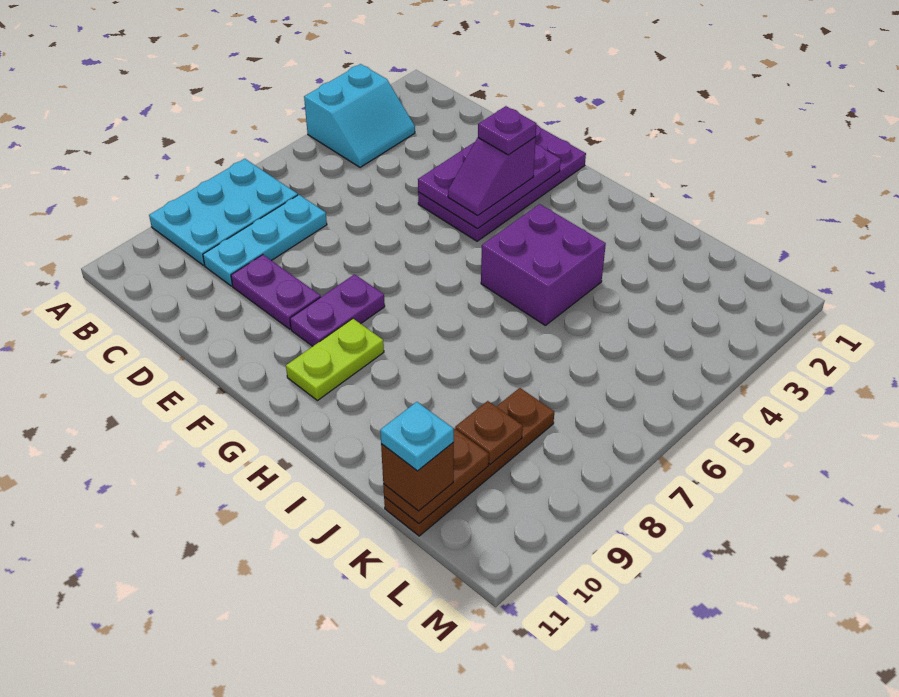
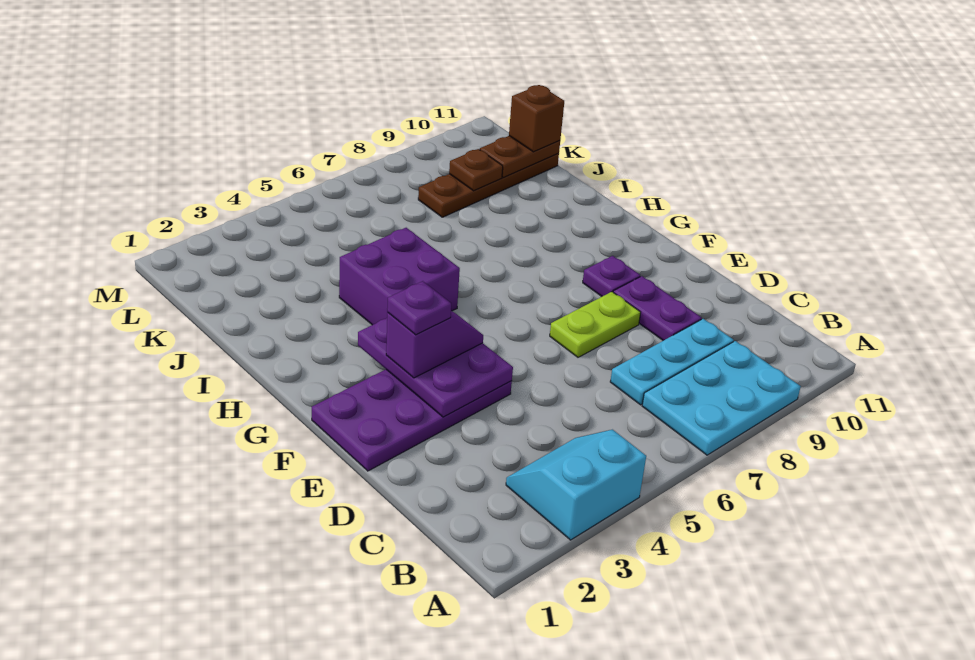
purple plate E2:F4 level 2 -> purple plate E3:G4 level 2
purple plate F8:F9 level 1 -> purple plate F9 level 1
lime plate G9:G10 level 1 -> lime plate E7:E8 level 1
cyan plate K11 level 4 -> none

